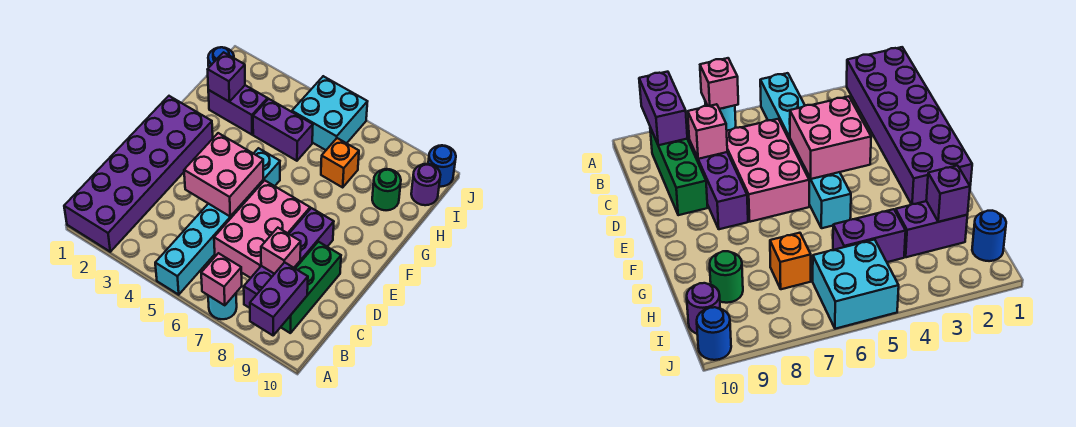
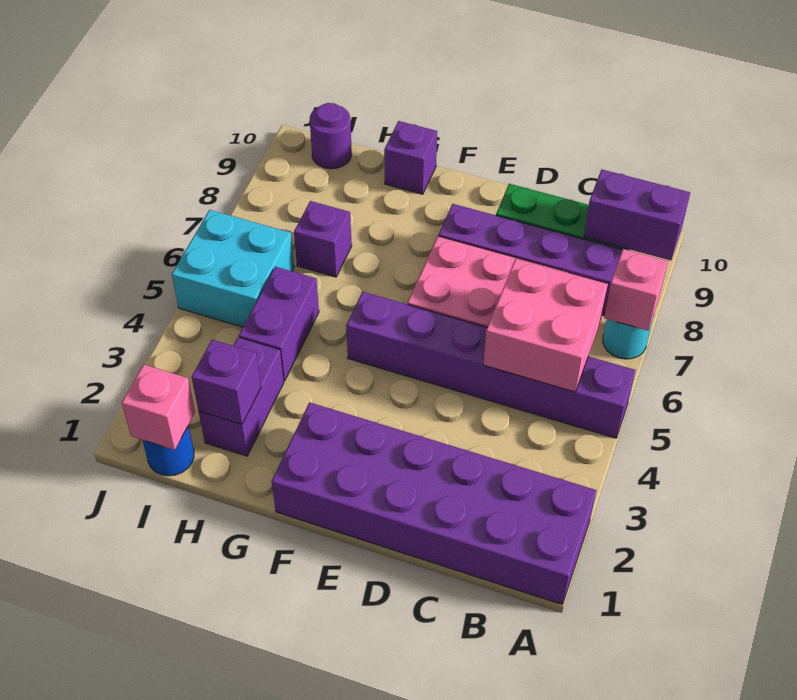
cyan brick A5:F5 level 1 -> purple brick A5:F5 level 1
pink brick C8 level 2 -> pink brick I1 level 2
pink brick D4:E5 level 2 -> pink brick B5:C6 level 2
none -> purple brick G10 level 1
orange brick H7 level 1 -> purple brick H7 level 1
green round brick H9 level 1 -> none
blue round brick J10 level 1 -> none

